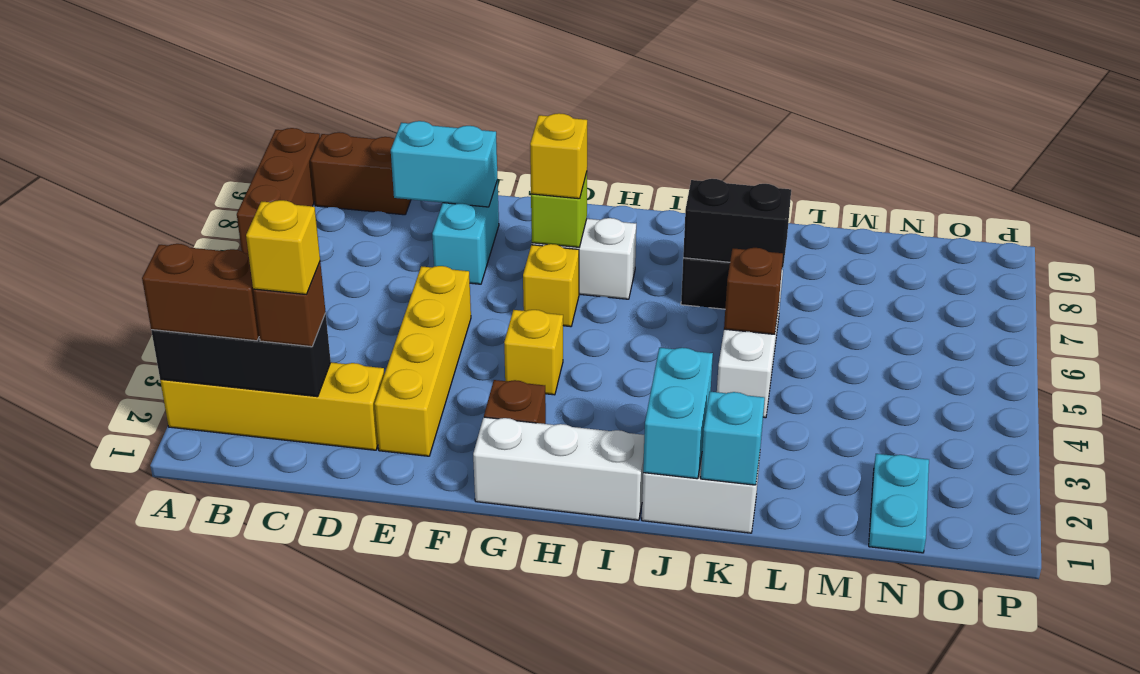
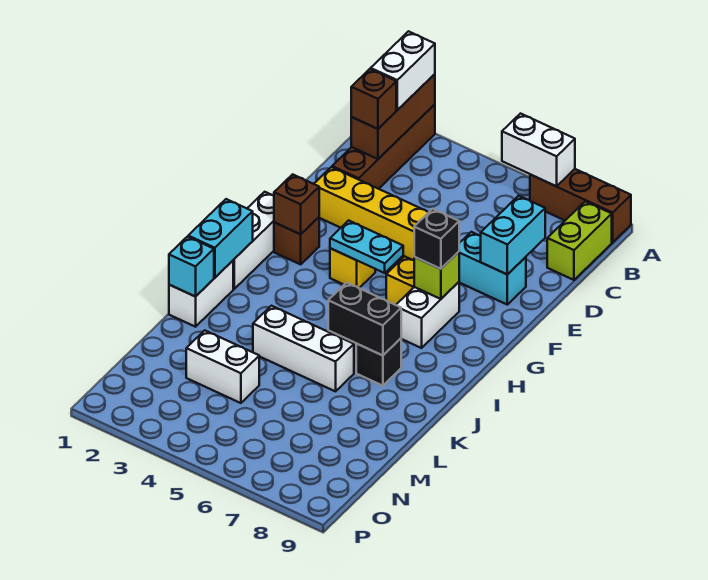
yellow brick A2:D2 level 1 -> brown brick A2:D2 level 1
black brick A2:C2 level 2 -> brown brick A2:C2 level 2
brown brick A2:B2 level 3 -> white brick A2:B2 level 3
none -> white brick A6:A7 level 2
brown brick B9:C9 level 1 -> lime brick B9:C9 level 1
yellow brick C2 level 4 -> none
yellow brick G7 level 3 -> black brick G7 level 3
cyan brick J1:J2 level 2 -> cyan brick I1:J1 level 2
black brick J7:K7 level 2 -> black brick J6:J7 level 2
brown brick K5 level 2 -> brown brick G2 level 2
none -> white brick M3:M4 level 1
cyan plate N1:N2 level 1 -> cyan plate G4:G5 level 2

